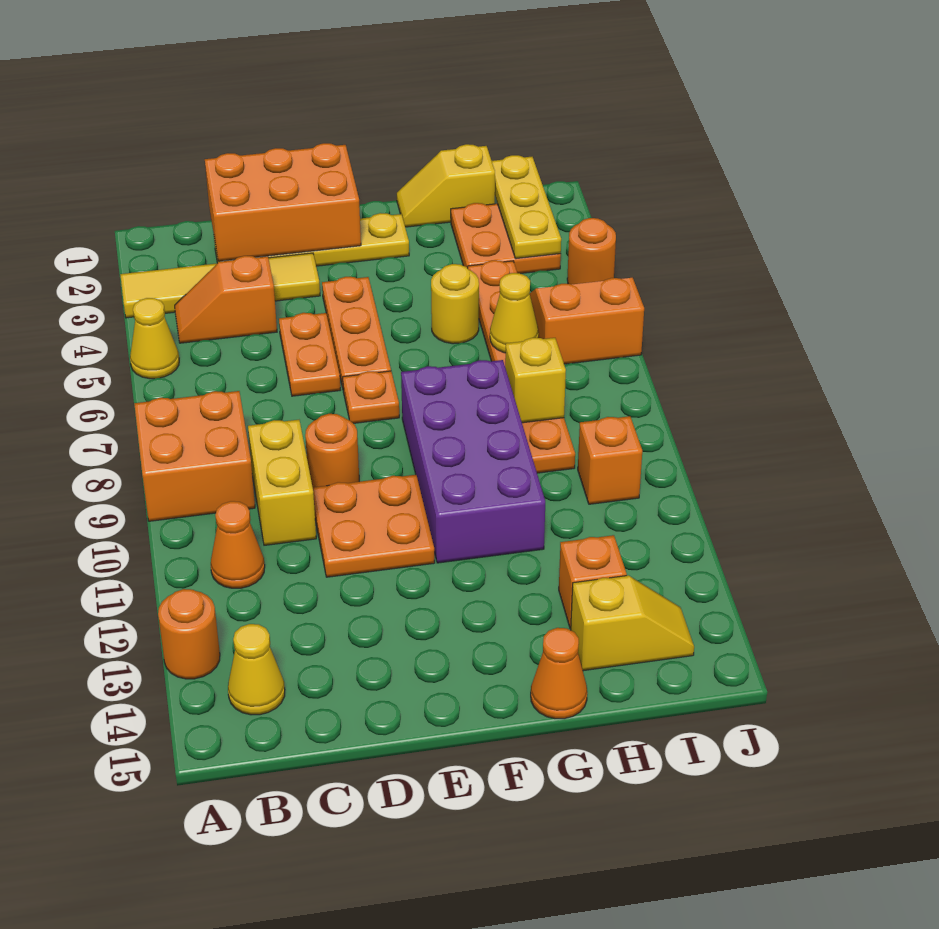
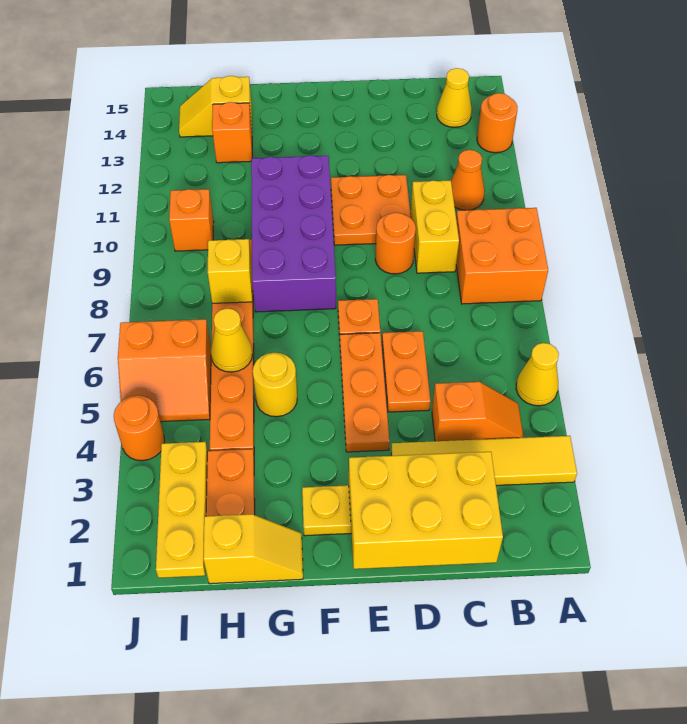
orange brick C1:E2 level 2 -> yellow brick C1:E2 level 2
orange cone G15 level 1 -> none

